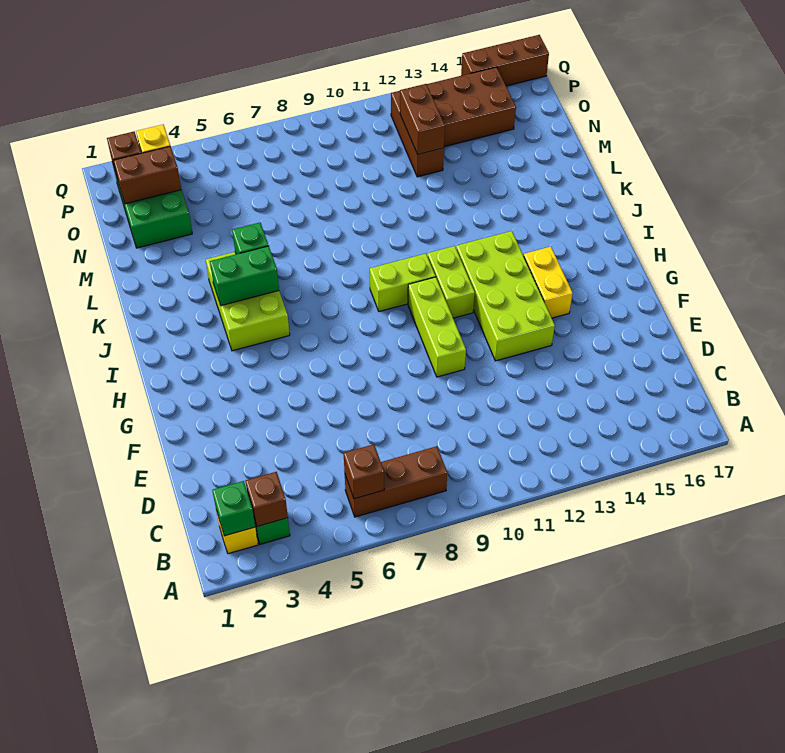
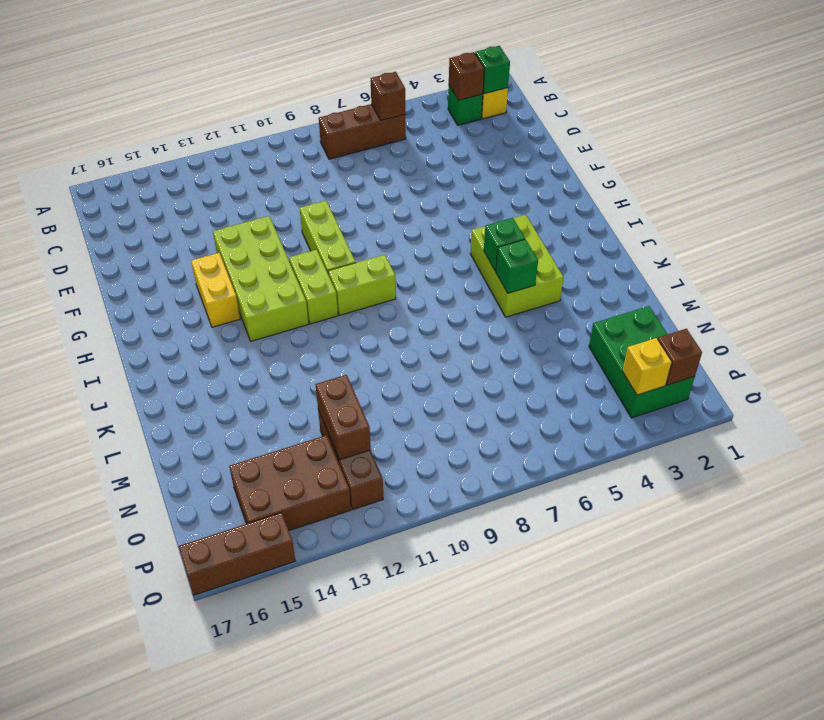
green brick J4:J5 level 2 -> green brick J5 level 2
brown brick O2:O3 level 2 -> none

